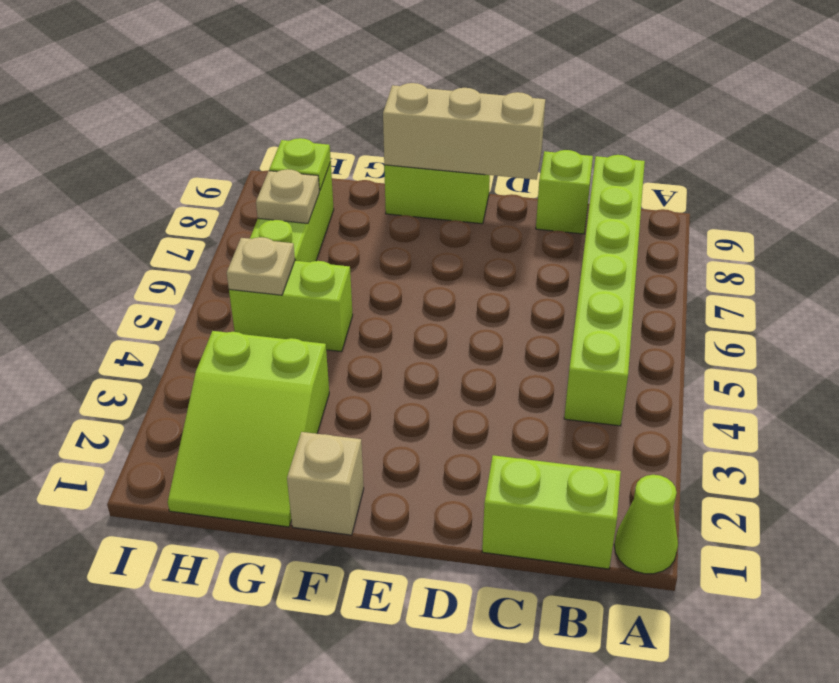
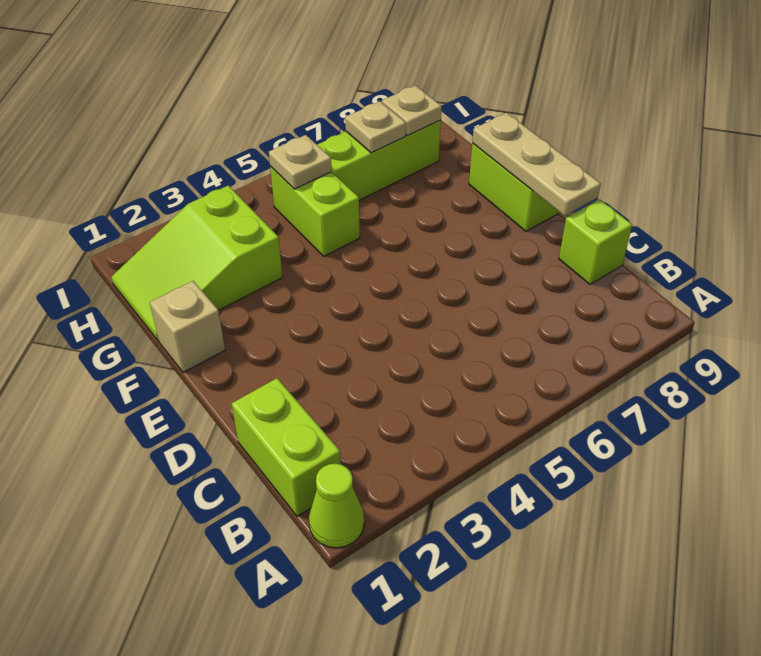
lime brick B4:B9 level 1 -> none
tan brick D9:F9 level 2 -> tan plate D9:F9 level 2
lime plate H8 level 2 -> tan plate H8 level 2

